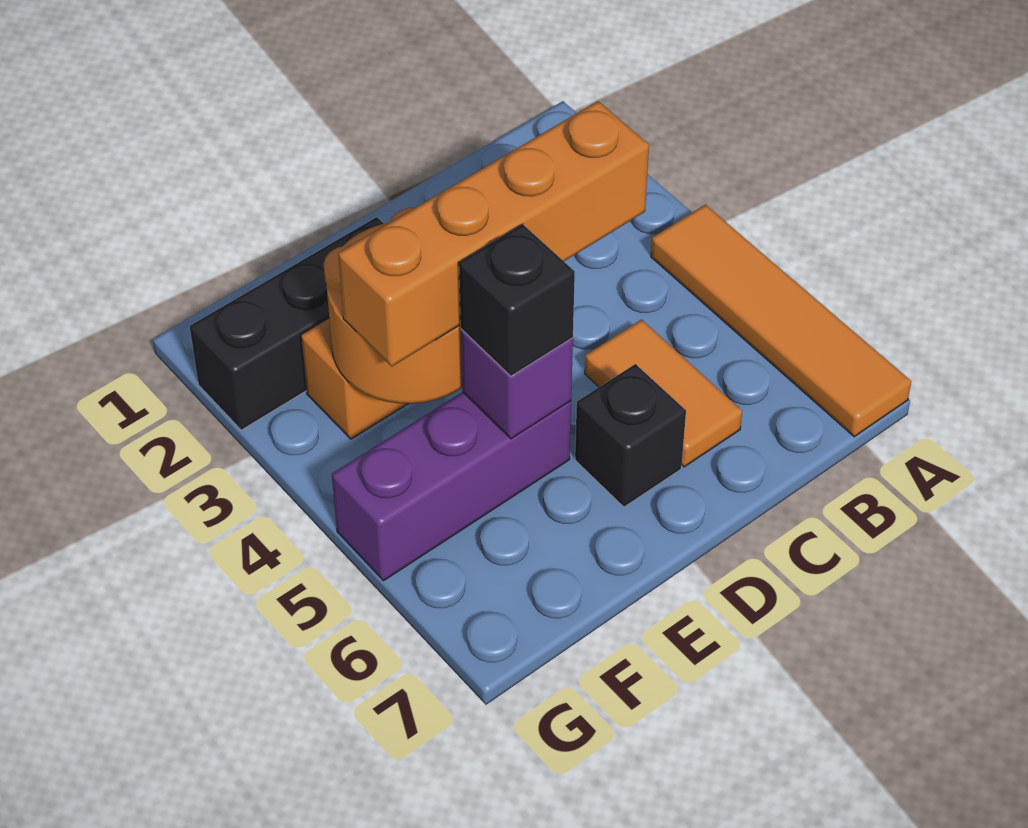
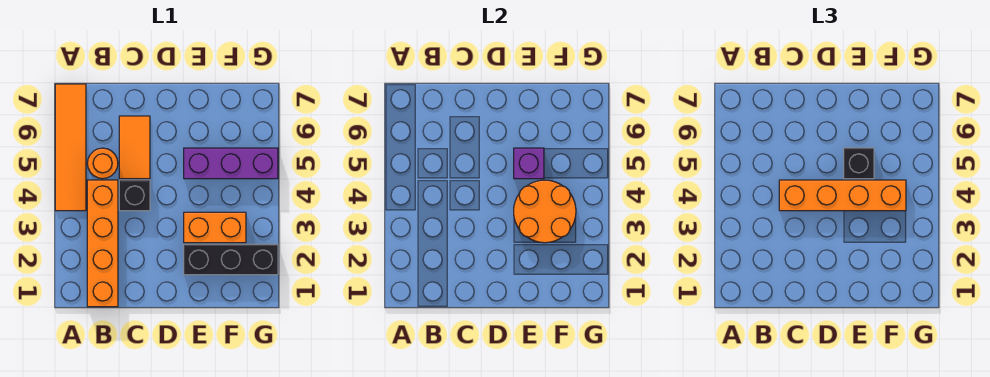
none -> orange brick B1:B4 level 1
none -> orange round brick B5 level 1
black brick D6 level 1 -> black brick C4 level 1

